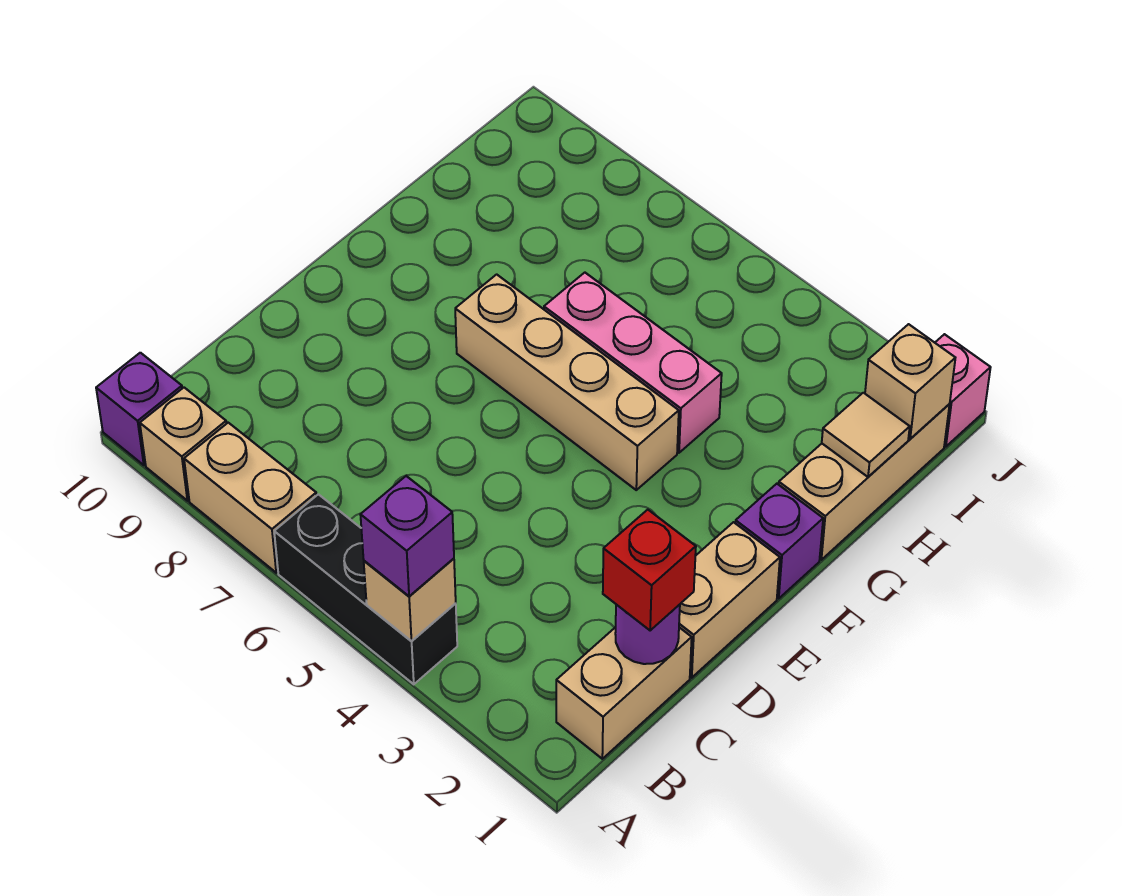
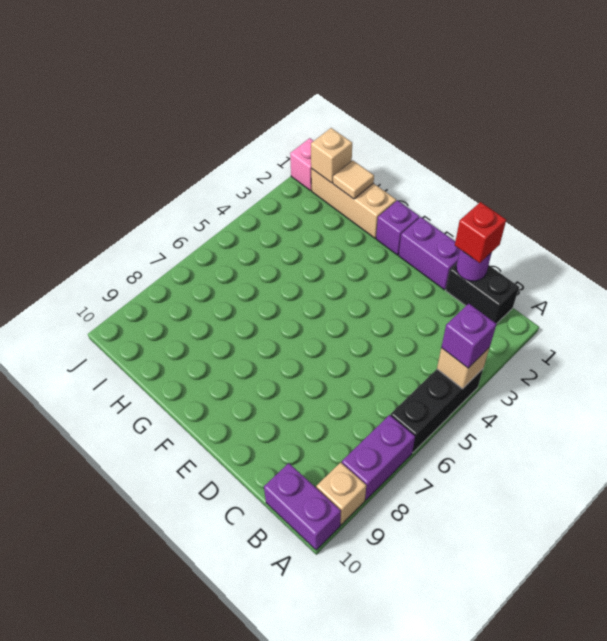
tan brick A7:A8 level 1 -> purple brick A7:A8 level 1
purple brick A10 level 1 -> purple brick A10:B10 level 1
tan brick B1:C1 level 1 -> black brick B1:C1 level 1
tan brick D1:E1 level 1 -> purple brick D1:E1 level 1
tan brick F4:F7 level 1 -> none
pink brick G4:G6 level 1 -> none

